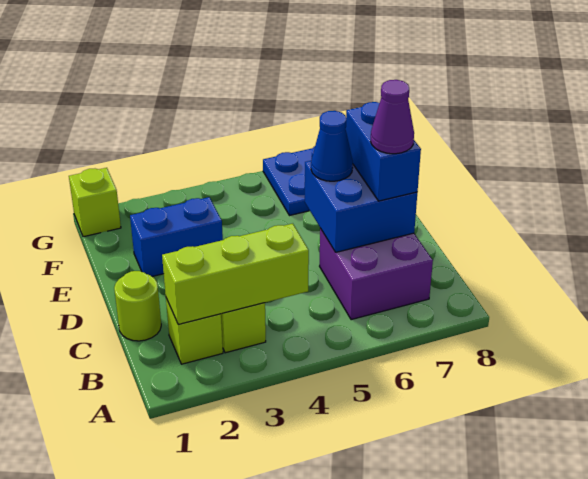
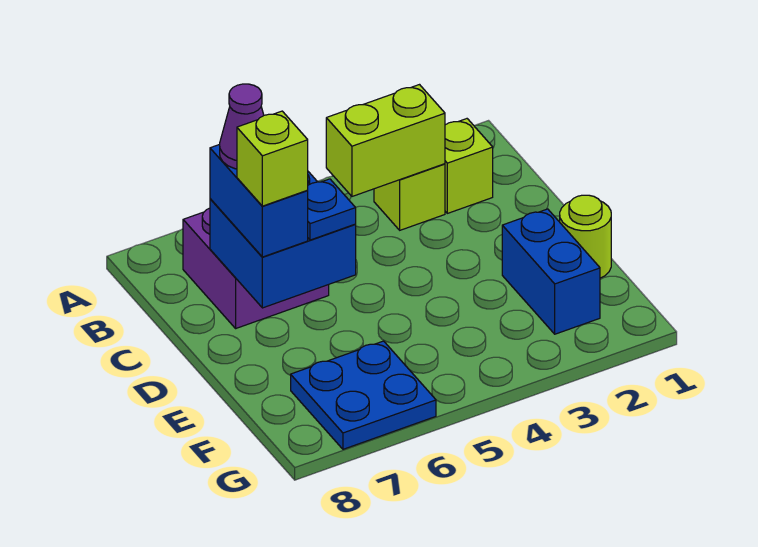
lime brick B2:B4 level 2 -> lime brick B3:B4 level 2
lime round brick C1 level 1 -> lime round brick E1 level 1
blue cone D6 level 3 -> blue plate D6 level 3
blue brick E2:E3 level 1 -> blue brick E2:F2 level 1
lime brick G1 level 1 -> lime brick D7 level 4

